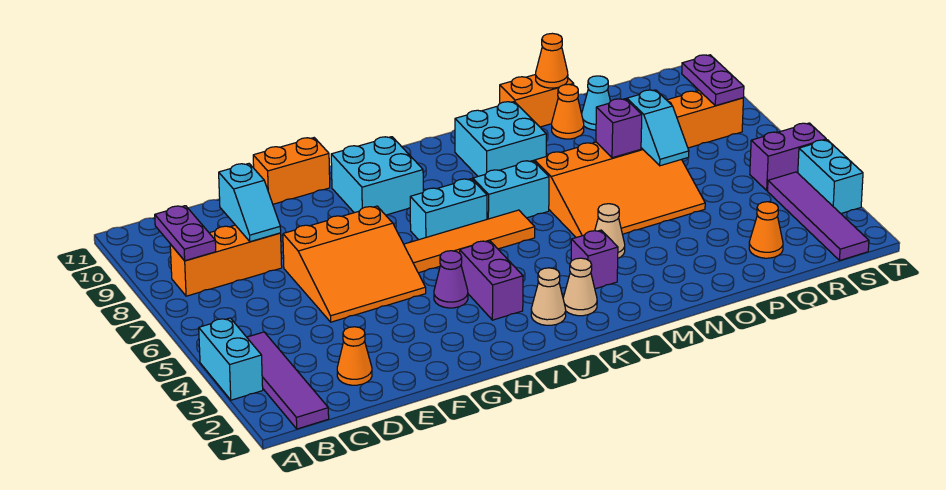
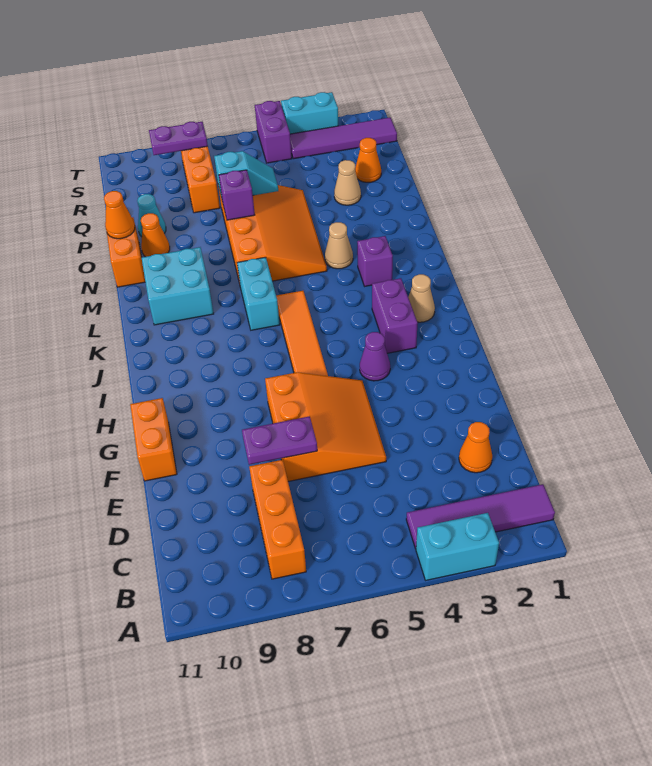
purple plate B8:B9 level 2 -> purple plate E7:E8 level 2
cyan slope D8:D9 level 2 top 9 -> none
cyan brick H9:I10 level 1 -> none
purple brick I3:I4 level 1 -> purple brick I3:J3 level 1
cyan brick I7:J7 level 1 -> none
tan cone K2 level 1 -> tan cone P3 level 1

